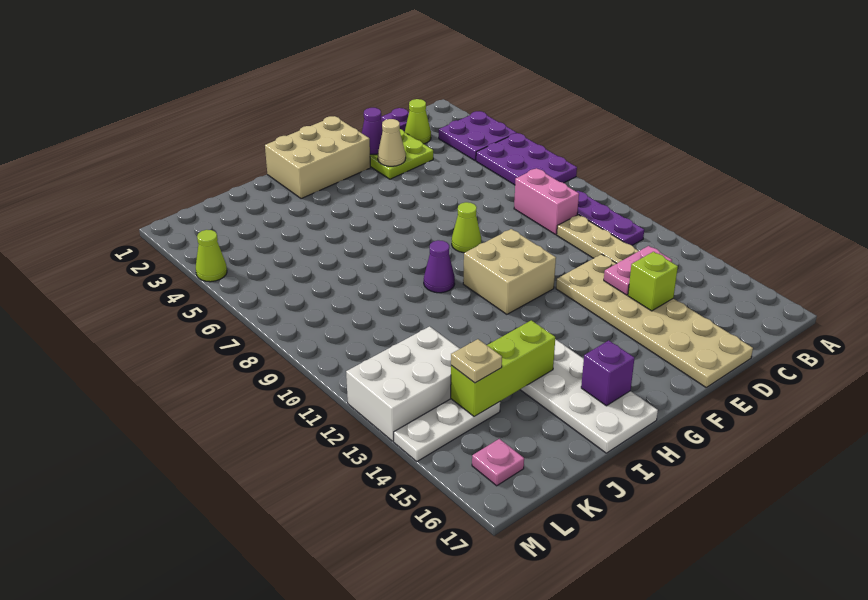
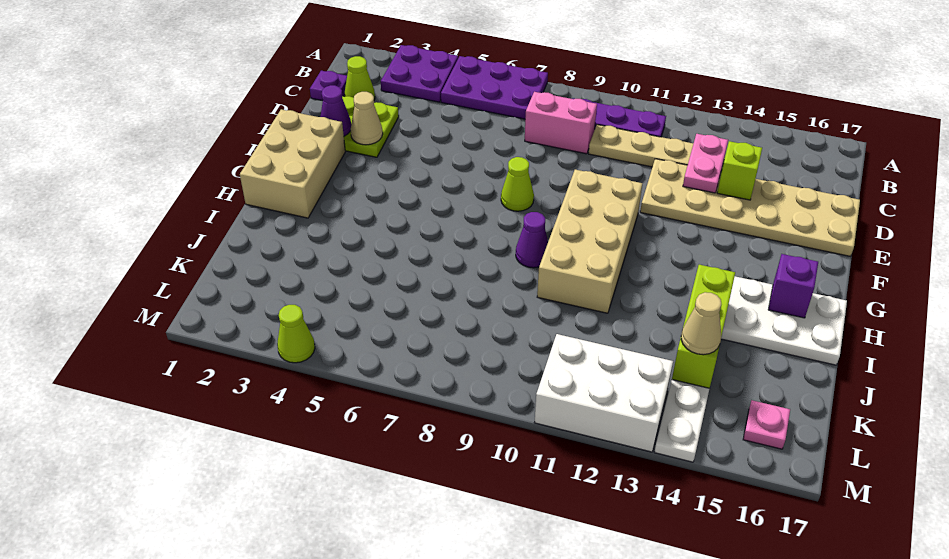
tan brick F10:G11 level 1 -> tan brick F10:I11 level 1
white brick K12:M13 level 1 -> white brick L11:M13 level 1
tan plate K14 level 3 -> tan cone K14 level 3

